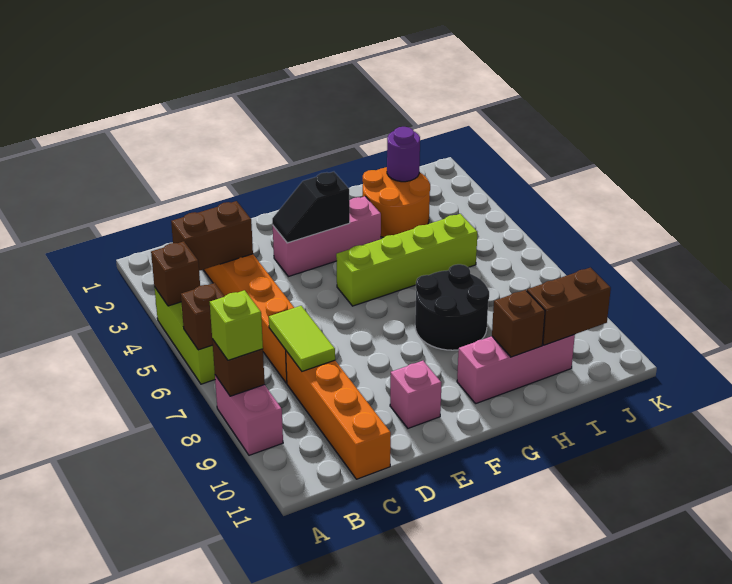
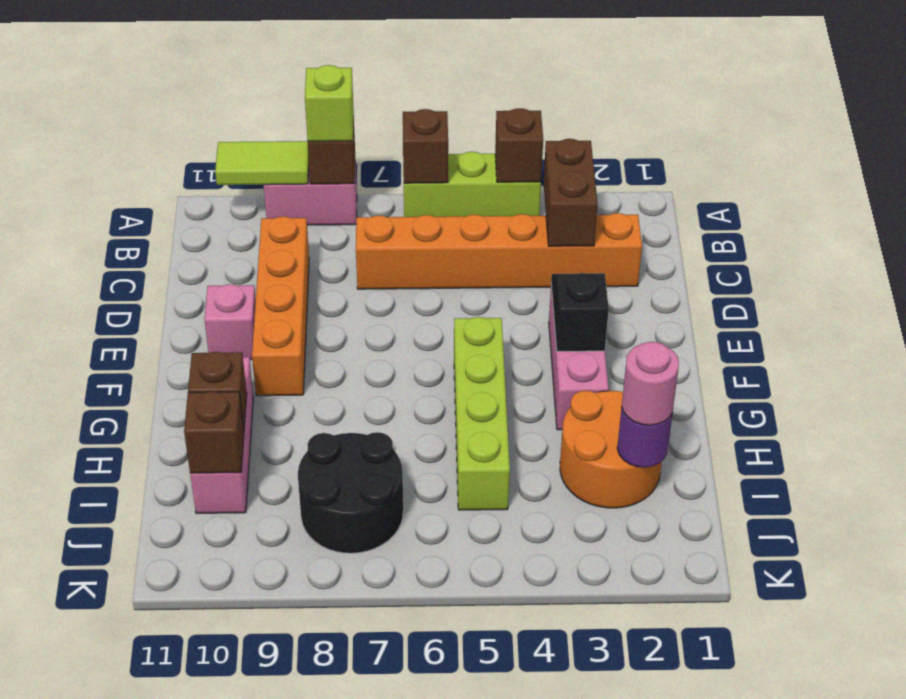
lime tile C7:C8 level 2 -> lime tile A9:A10 level 2
orange brick C8:C11 level 1 -> orange brick C9:F9 level 1
black round brick G7:H8 level 1 -> black round brick I7:J8 level 1
none -> pink round brick I2 level 3
brown brick I10:J10 level 2 -> brown brick I10 level 2

